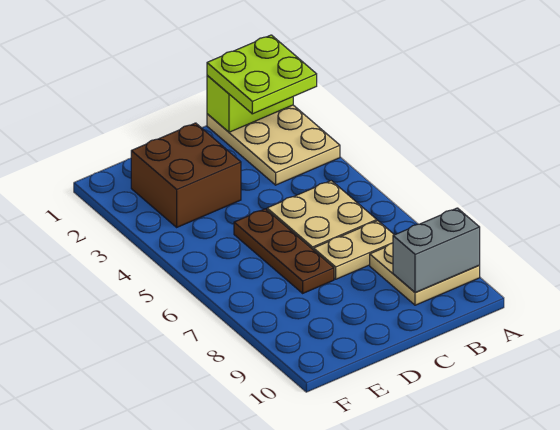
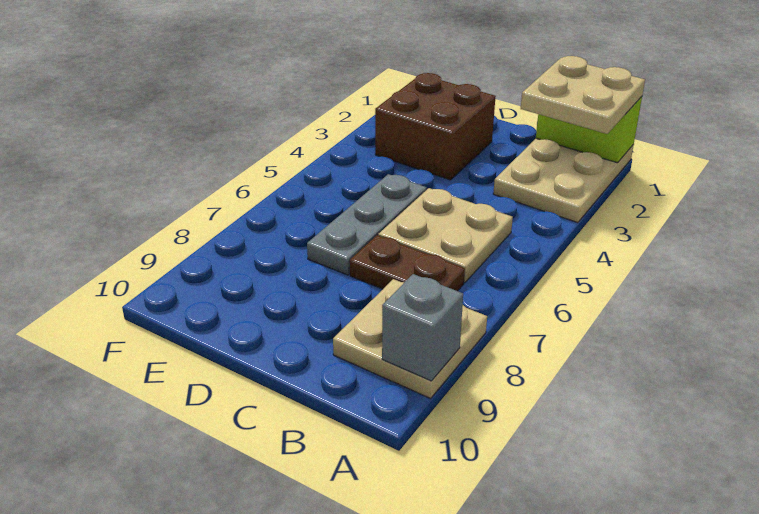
lime plate A1:B2 level 3 -> tan plate A1:B2 level 3
grey brick A9:B9 level 2 -> grey brick A9 level 2
tan plate B7:C7 level 1 -> brown plate B7:C7 level 1
brown plate D5:D7 level 1 -> grey plate D5:D7 level 1

